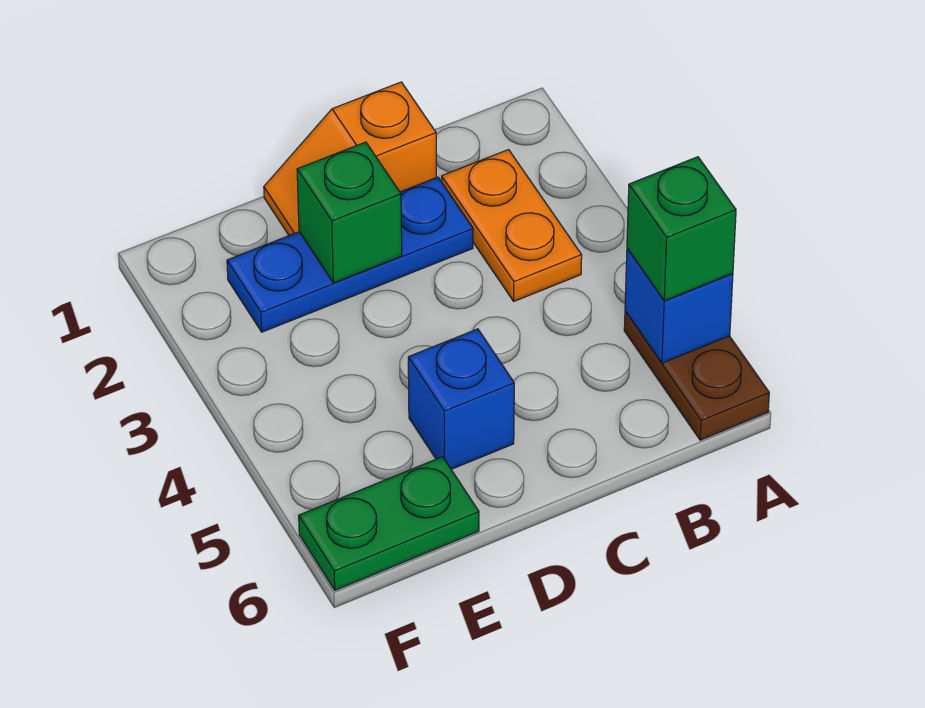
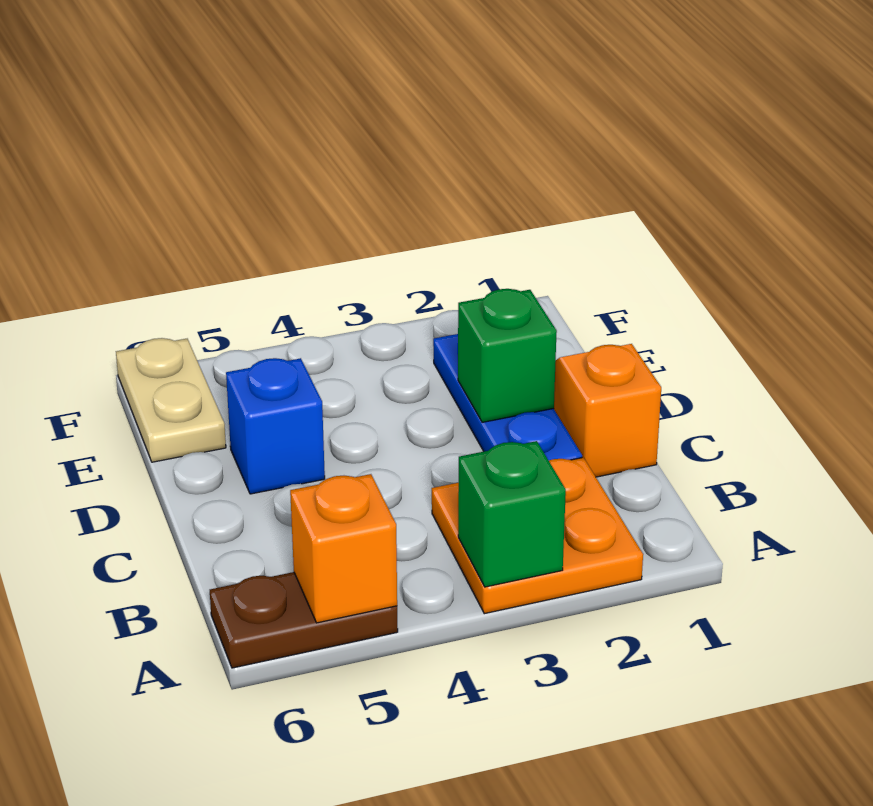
blue brick A5 level 2 -> orange brick A5 level 2
green brick A5 level 3 -> green brick A3 level 2
orange plate B2:B3 level 1 -> orange plate A2:B3 level 1
green plate E6:F6 level 1 -> tan plate E6:F6 level 1

